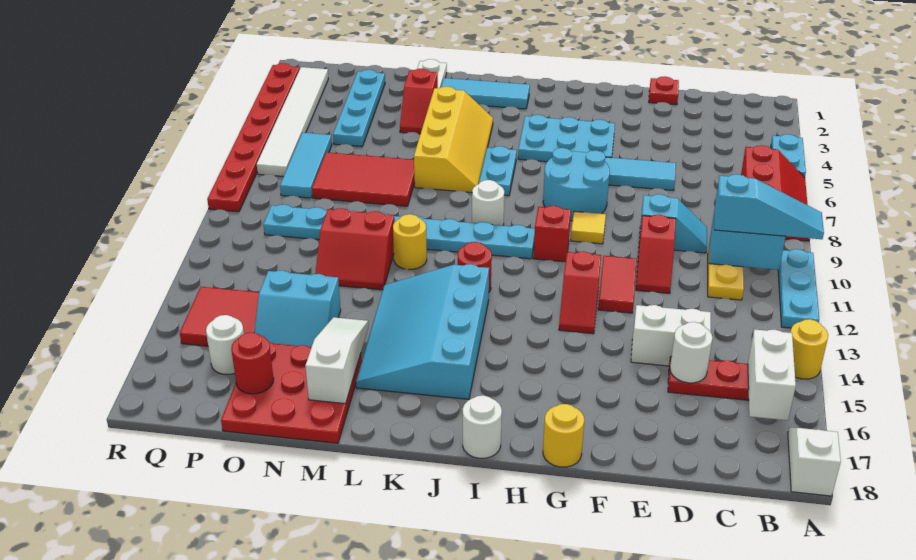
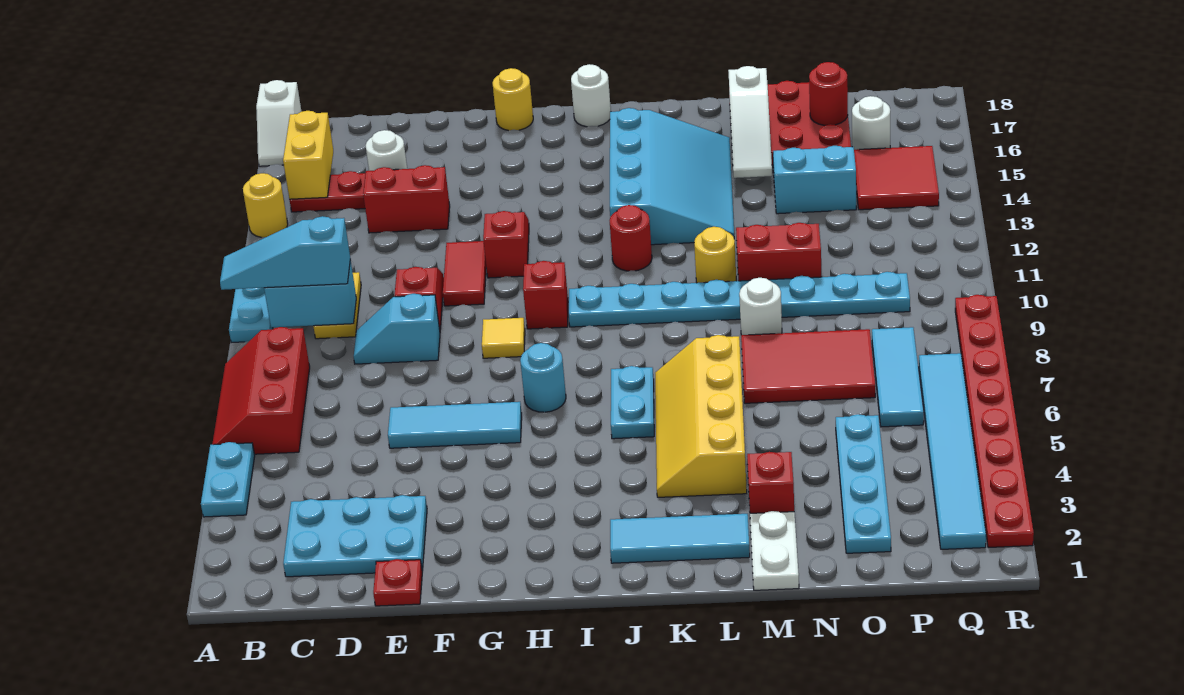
white brick B15:B16 level 2 -> yellow brick B15:B16 level 2
white brick D14:E14 level 1 -> red brick D14:E14 level 1
cyan plate G4:I5 level 1 -> cyan plate C2:E3 level 1
cyan round brick G7:H8 level 1 -> cyan round brick H7 level 1
white round brick J9 level 1 -> white round brick M9 level 1
white tile Q2:Q7 level 1 -> cyan tile Q2:Q7 level 1

